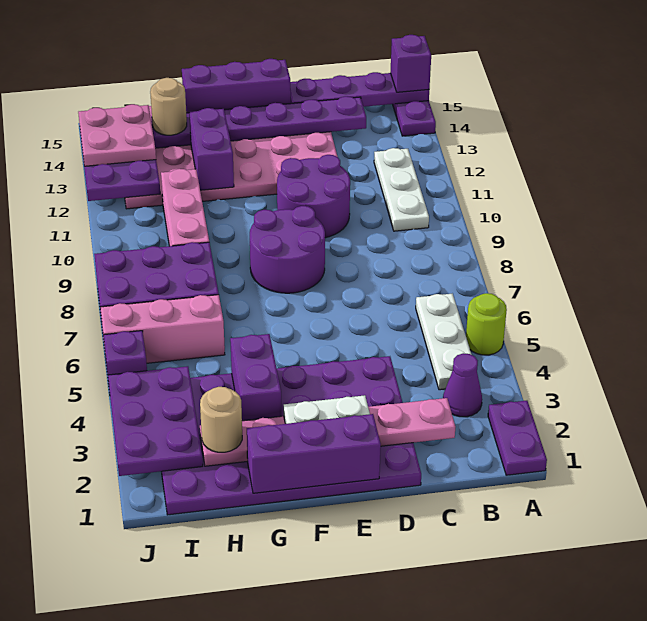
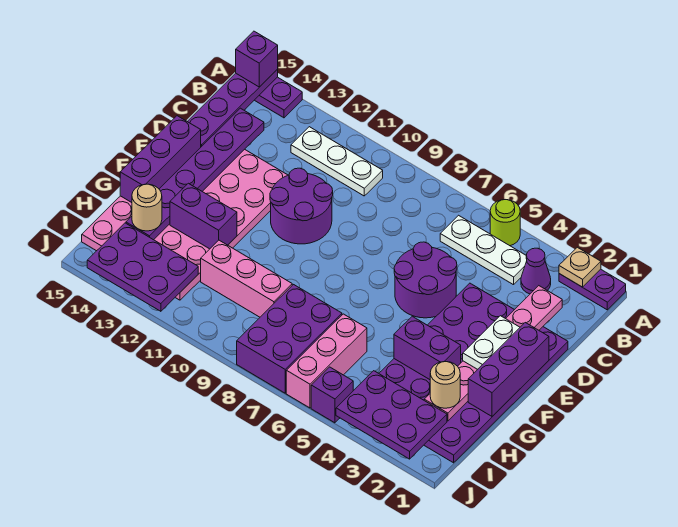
none -> tan plate A2 level 2
purple round brick E8:F9 level 1 -> purple round brick D5:E6 level 1
pink plate I13:J14 level 3 -> none

